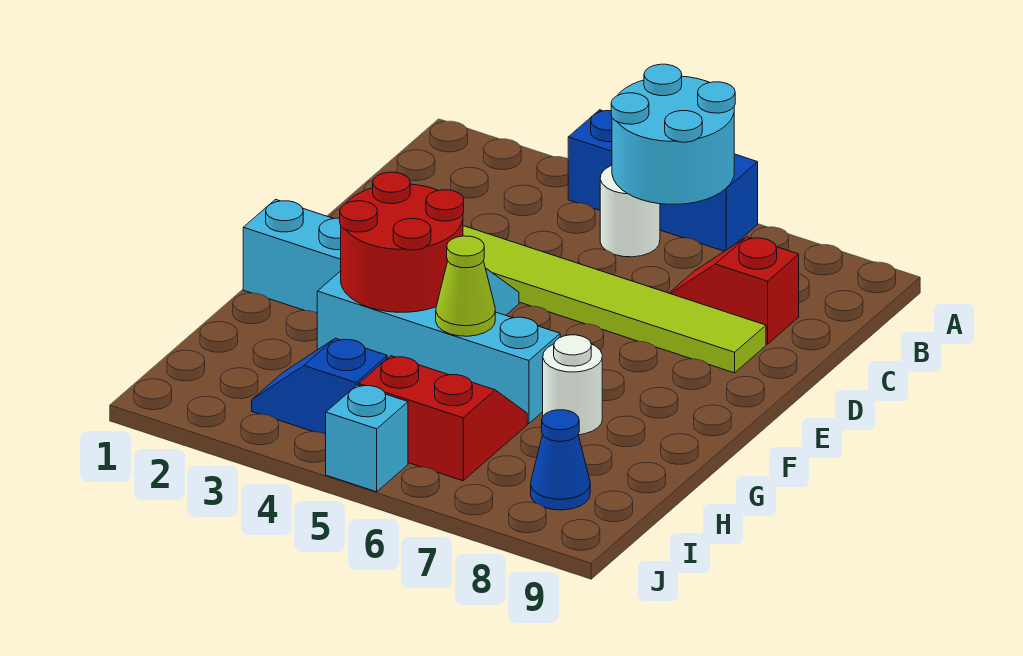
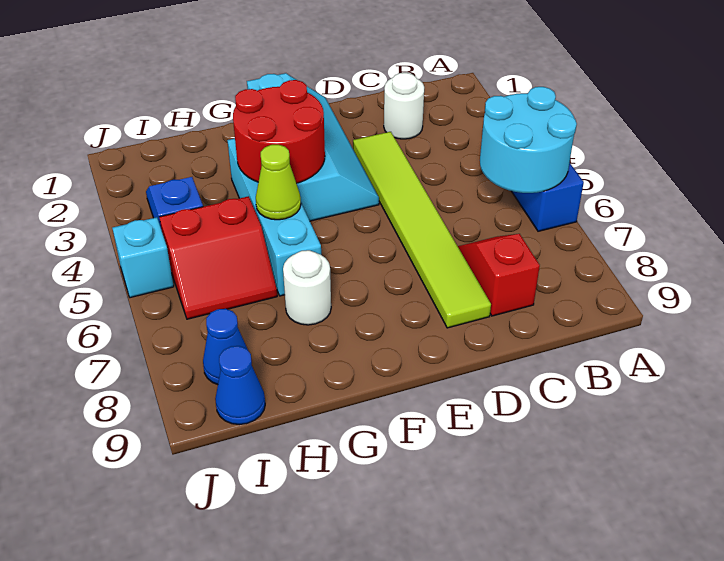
white round brick B5 level 1 -> white round brick C2 level 1
red slope H5:I6 level 1 top I -> red slope H5:I6 level 1 top 5
none -> blue cone I9 level 1

